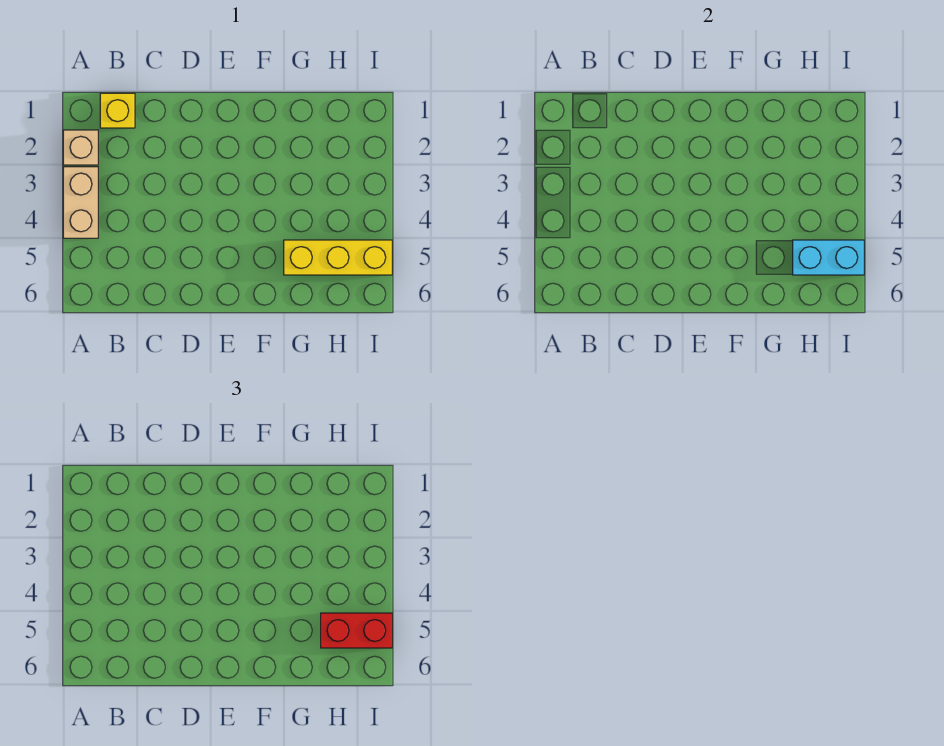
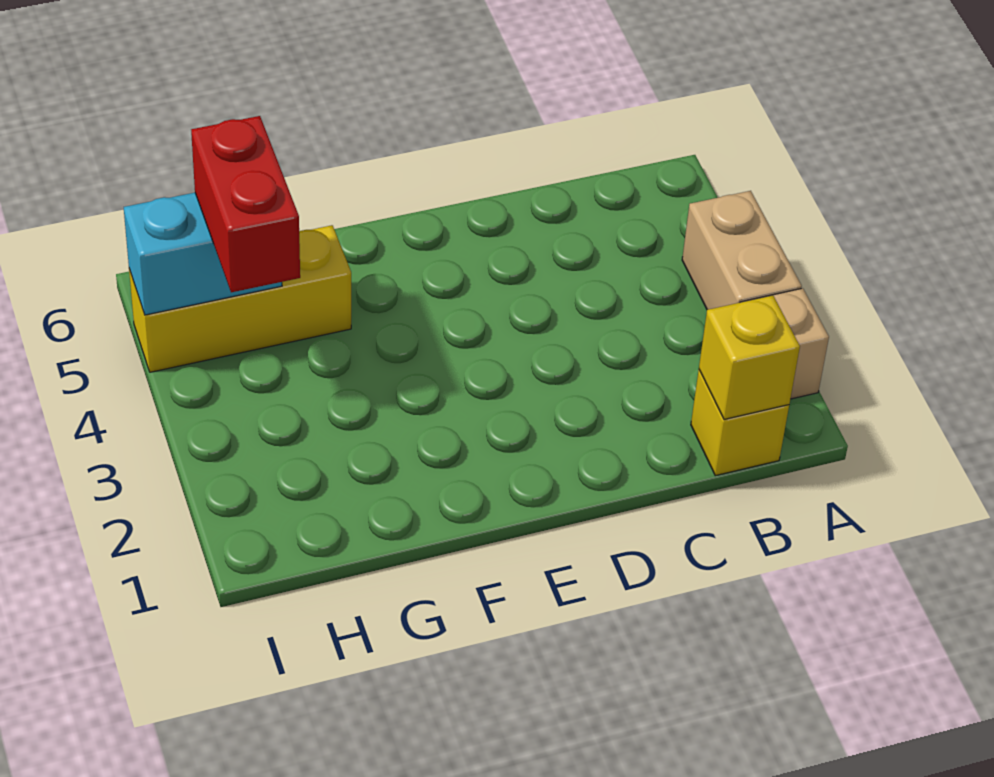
none -> yellow brick B1 level 2
red brick H5:I5 level 3 -> red brick H4:H5 level 3

